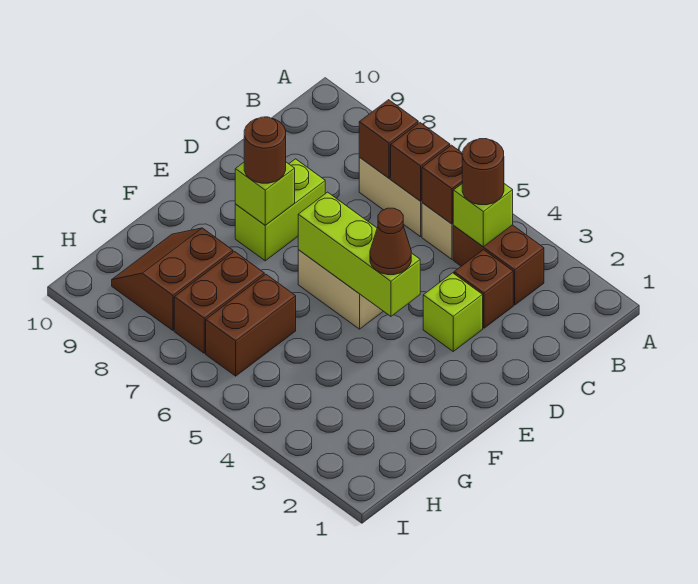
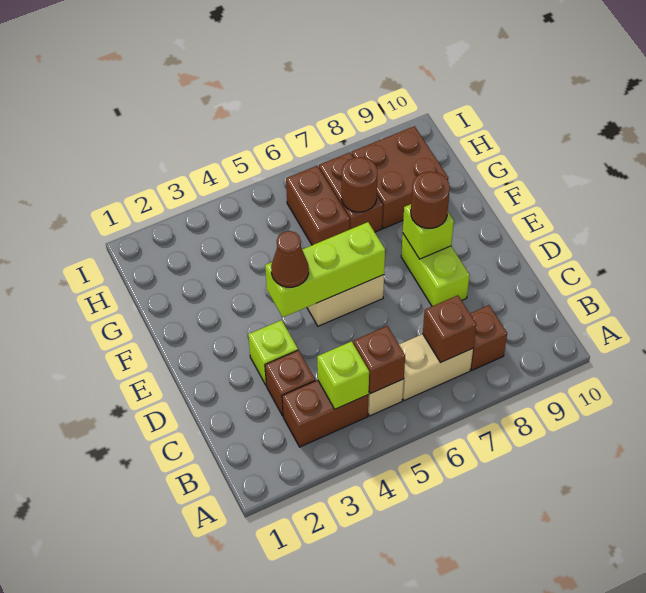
brown round brick B4 level 3 -> brown round brick G7 level 2
brown brick B6 level 2 -> brown brick B8 level 1
brown slope G8:H9 level 1 top 8 -> brown brick G8:H9 level 1

